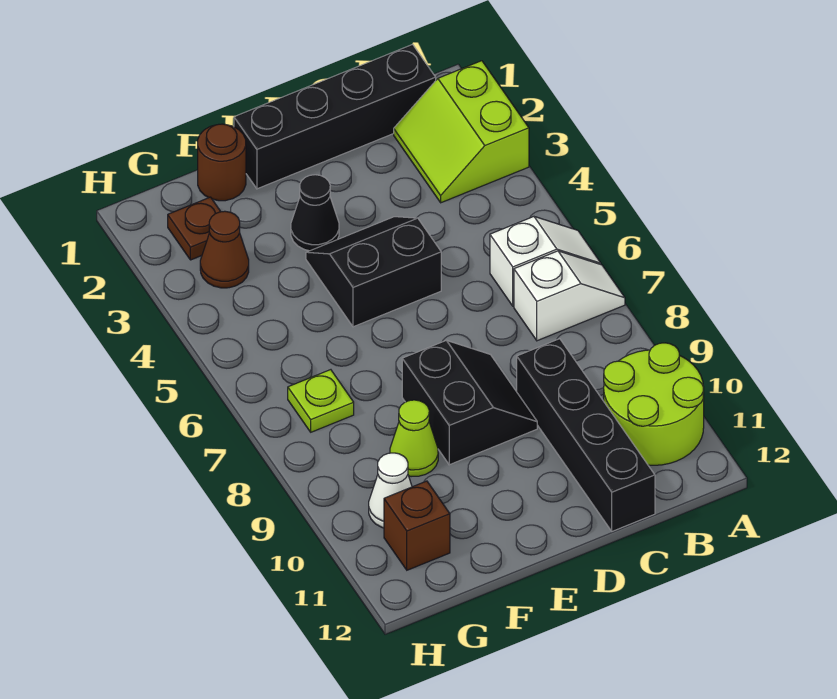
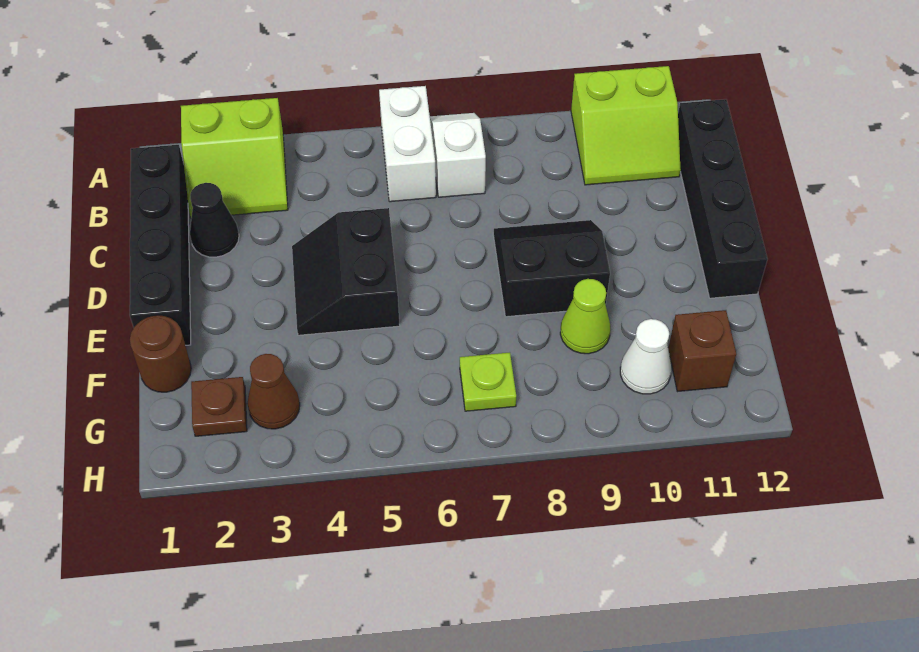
white slope A6:B6 level 1 top B -> white brick A6:B6 level 1
lime round brick A10:B11 level 1 -> lime slope A10:B11 level 1 top A
black brick C9:C12 level 1 -> black brick B12:E12 level 1
black cone E3 level 1 -> black cone C2 level 1

